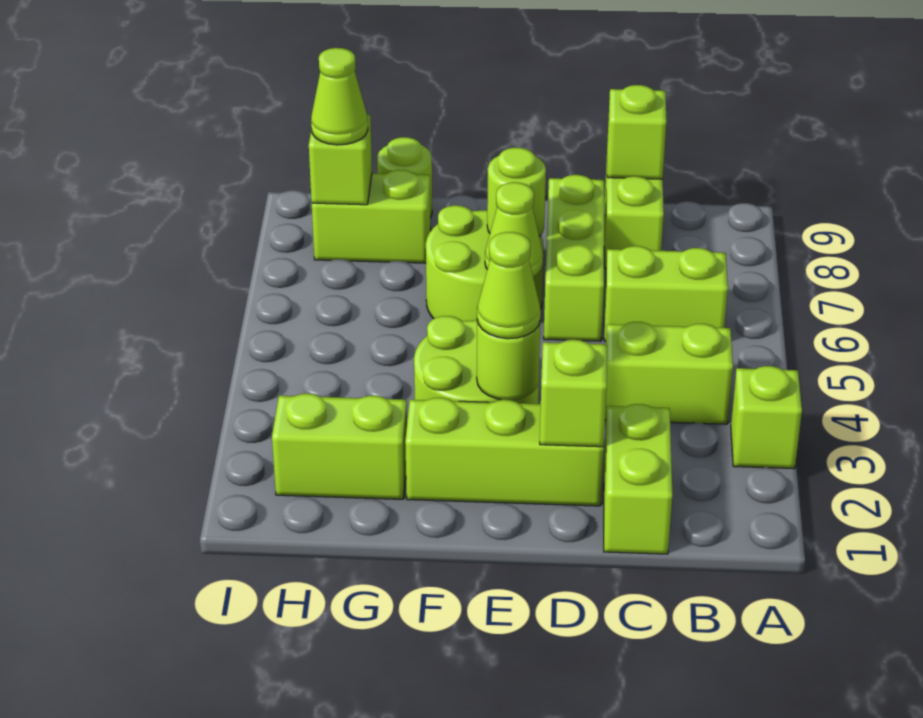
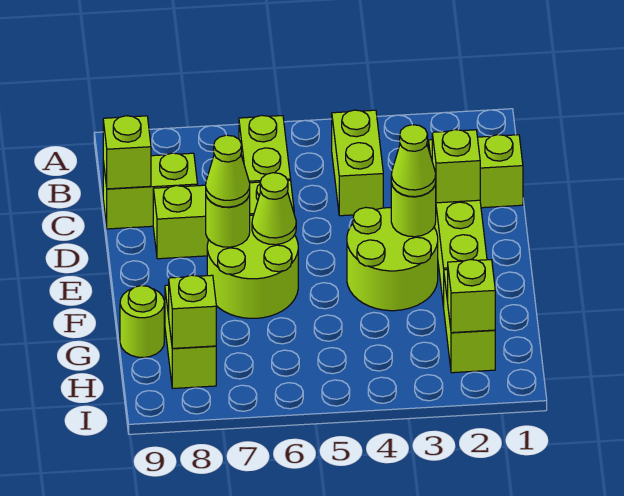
lime brick A3 level 1 -> lime brick H2 level 2
lime cone H8 level 3 -> lime cone E7 level 3

